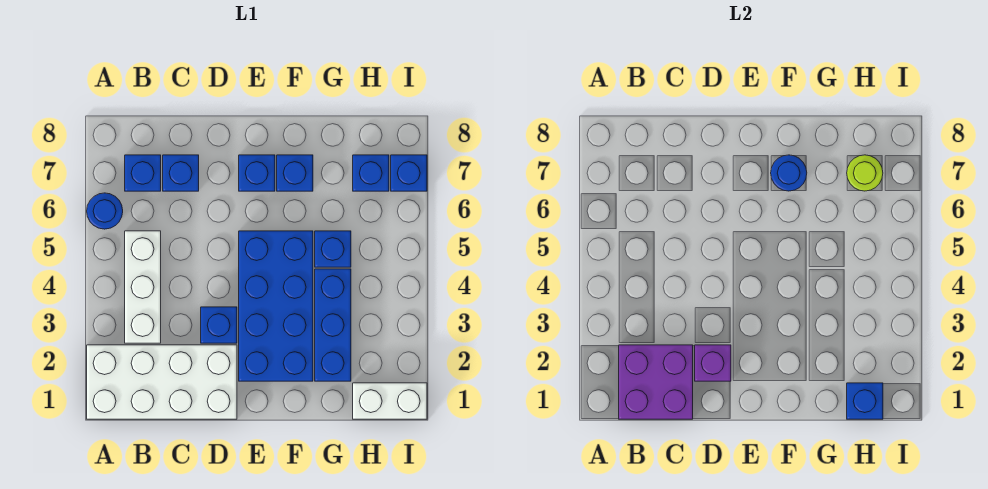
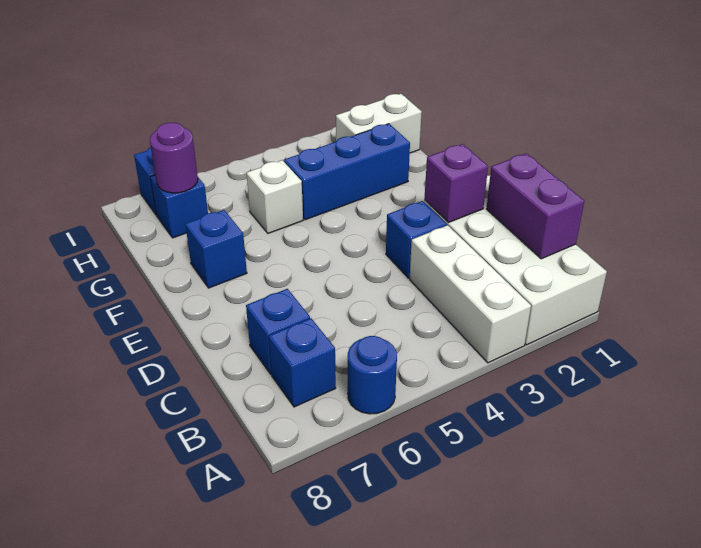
purple brick B1:C2 level 2 -> purple brick B1:C1 level 2
white brick B3:B5 level 1 -> white brick A3:C3 level 1
blue brick E2:F5 level 1 -> none
blue brick E7 level 1 -> none
blue round brick F7 level 2 -> none
blue brick G5 level 1 -> white brick G5 level 1
white brick H1:I1 level 1 -> white brick H1:H2 level 1
blue brick H1 level 2 -> none
lime round brick H7 level 2 -> purple round brick H7 level 2

